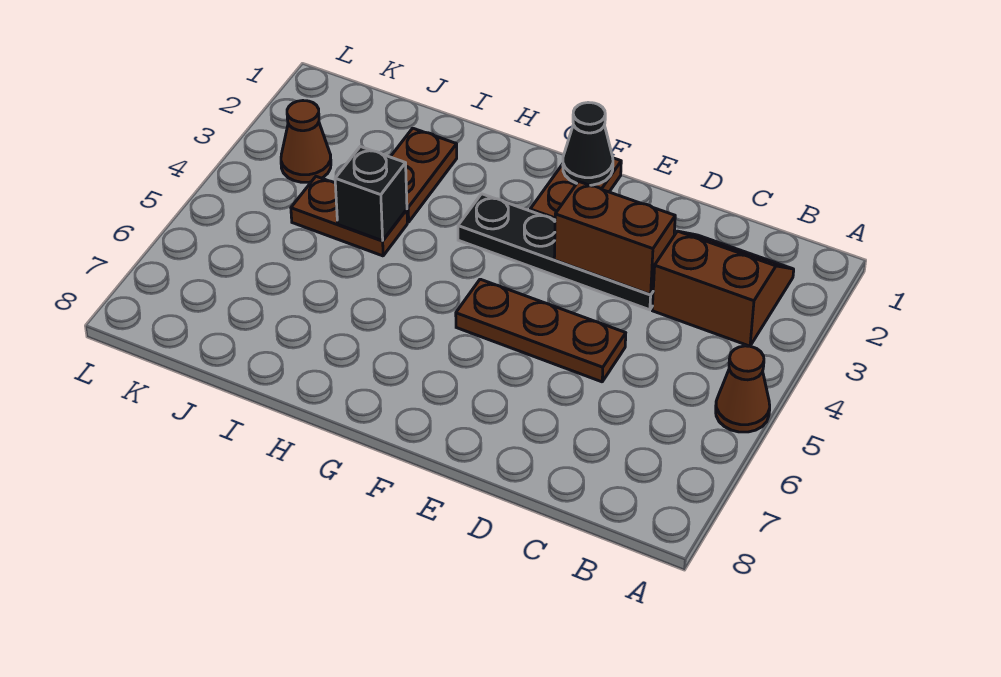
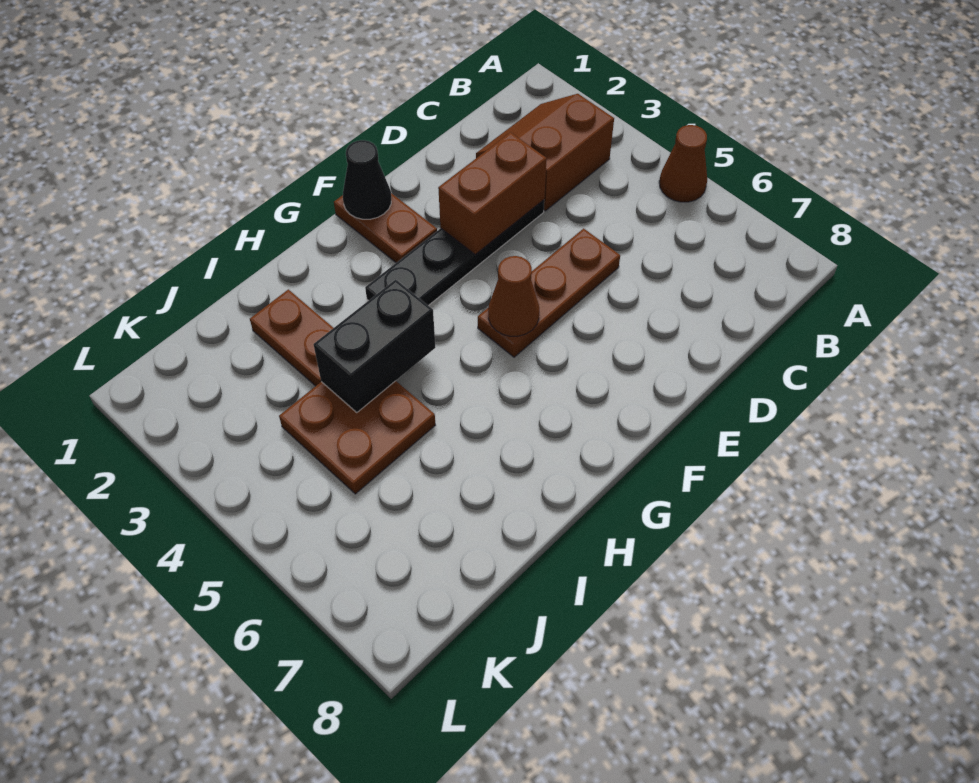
brown plate I4:J4 level 1 -> brown plate I4:J5 level 1
black brick I4 level 2 -> black brick H4:I4 level 2
brown cone K3 level 1 -> brown cone F5 level 2

